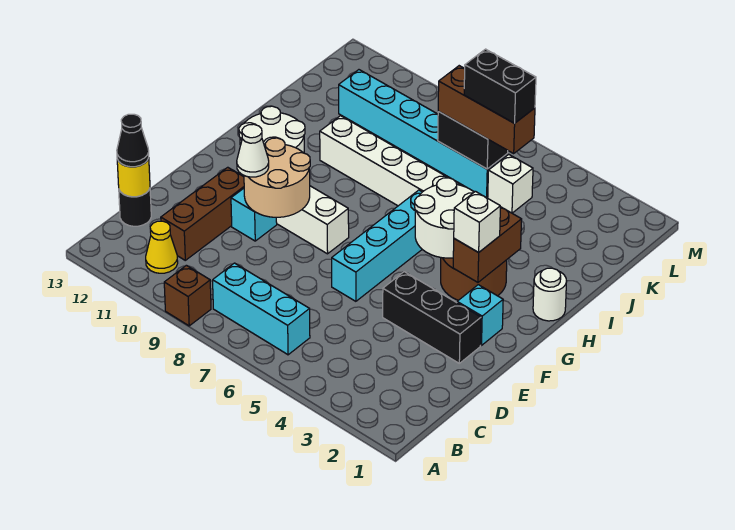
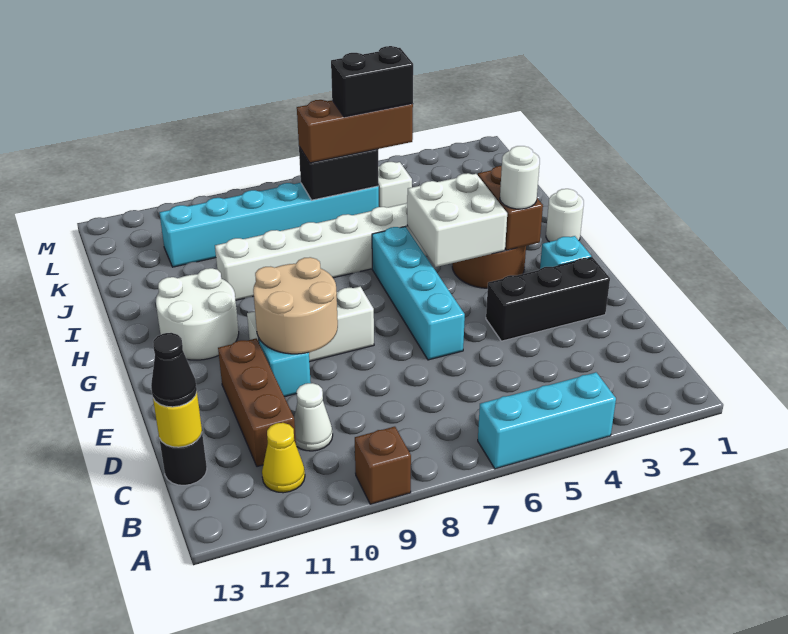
cyan brick B6:B8 level 1 -> cyan brick A4:A6 level 1
white cone E10 level 3 -> white cone C10 level 1
white brick G3 level 3 -> white round brick G3 level 3
white round brick G4:H5 level 2 -> white brick G4:H5 level 2

